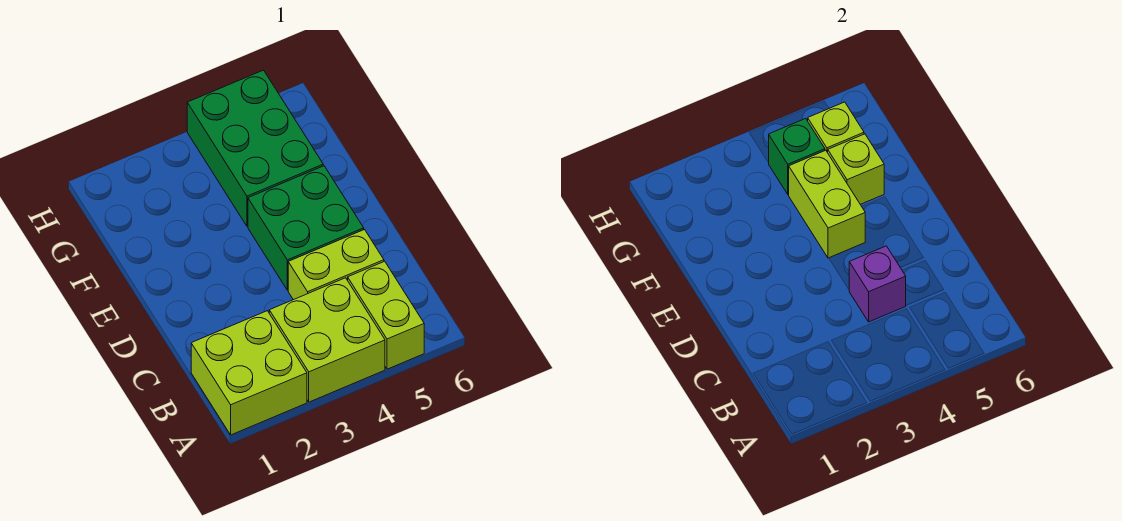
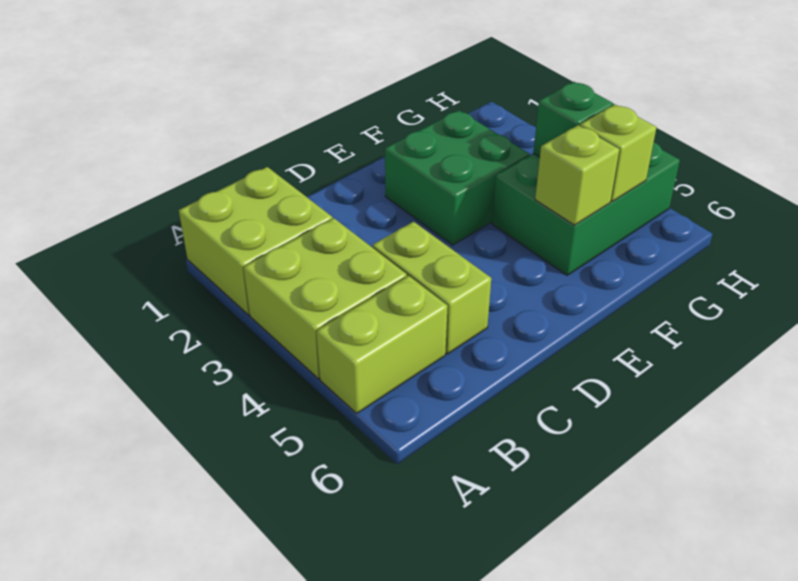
purple brick C4 level 2 -> none
green brick D4:E5 level 1 -> green brick E2:F3 level 1
lime brick E4:F4 level 2 -> none

